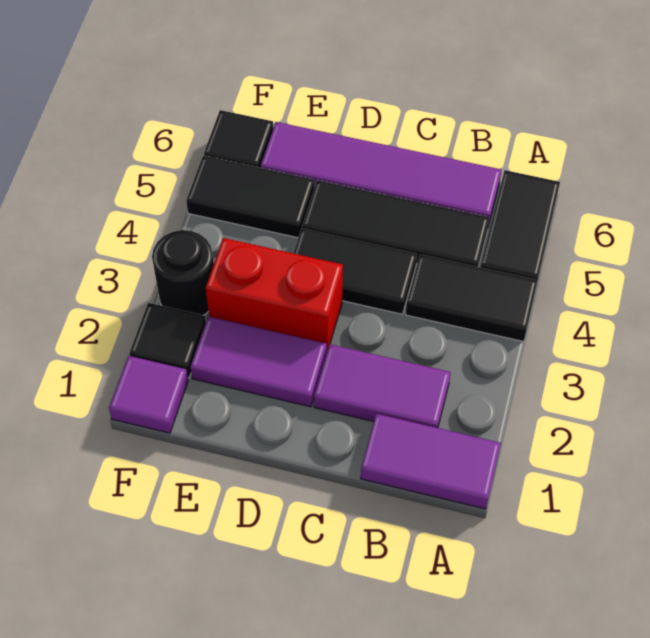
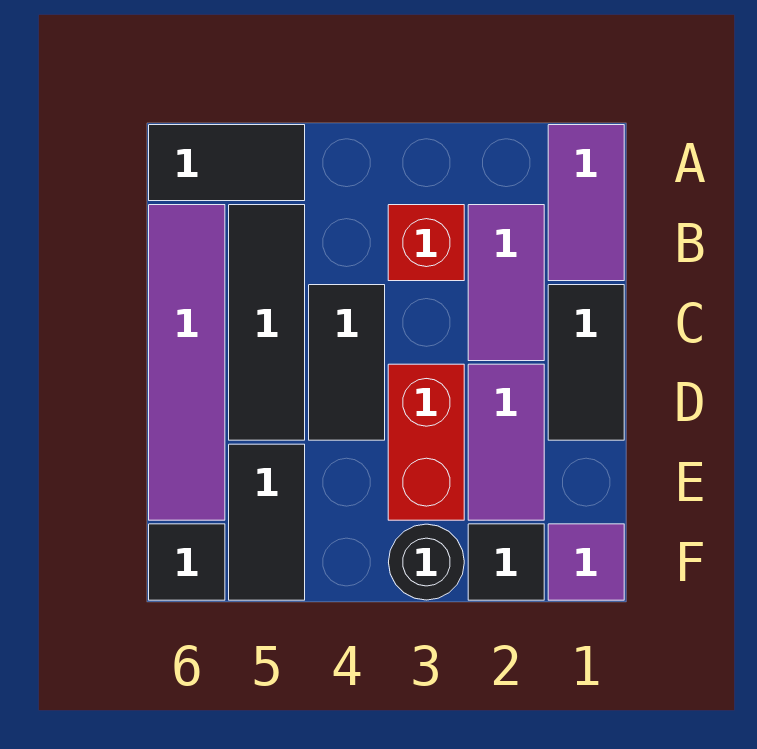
black tile A4:B4 level 1 -> black tile C1:D1 level 1
none -> red brick B3 level 1

